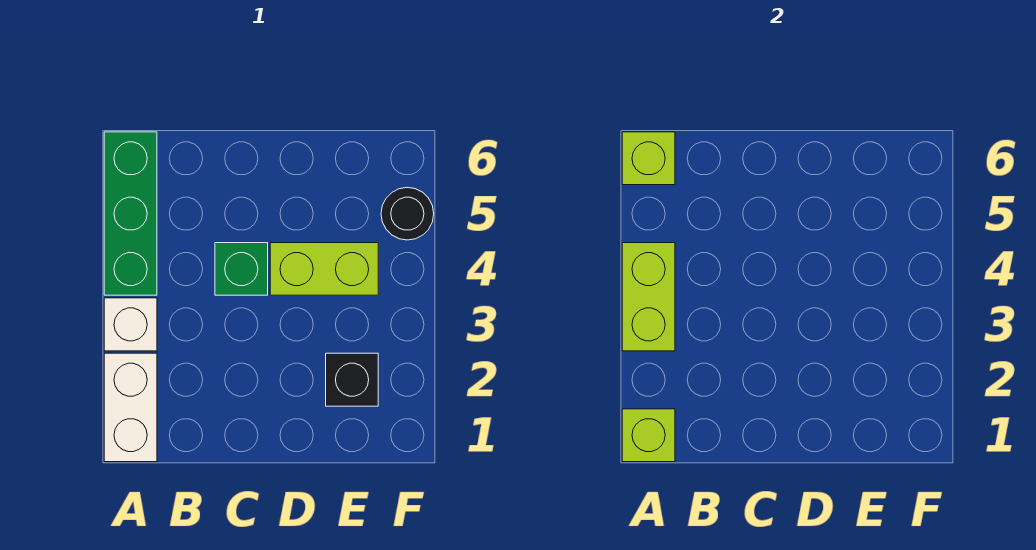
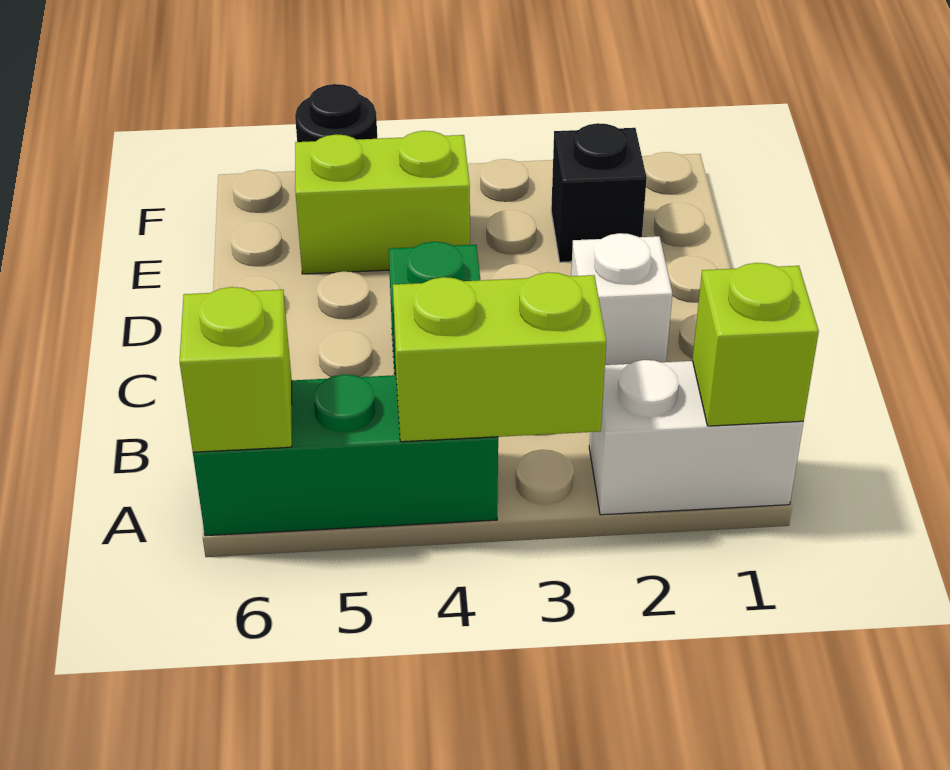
white brick A3 level 1 -> white brick C2 level 1
lime brick D4:E4 level 1 -> lime brick E4:E5 level 1

